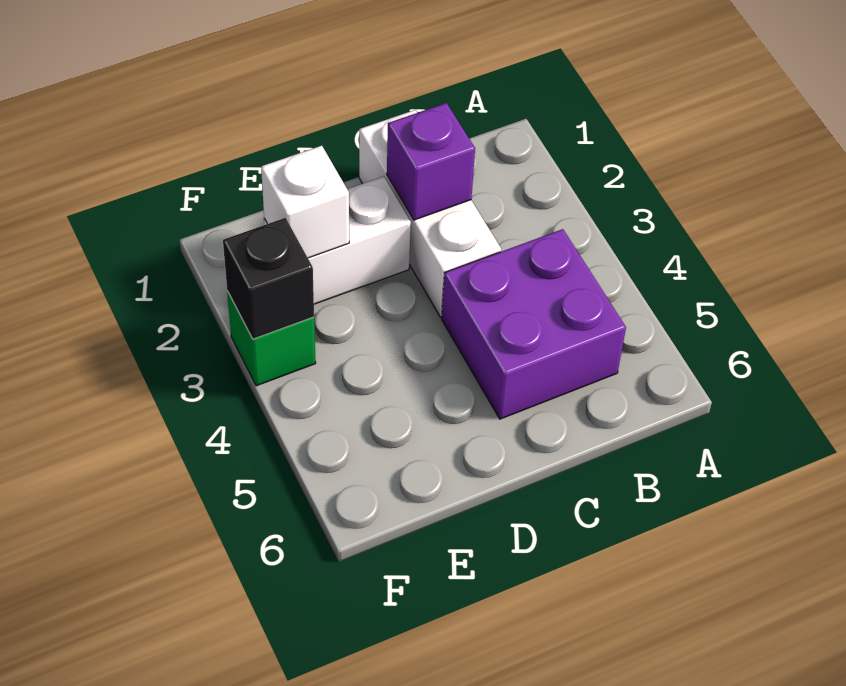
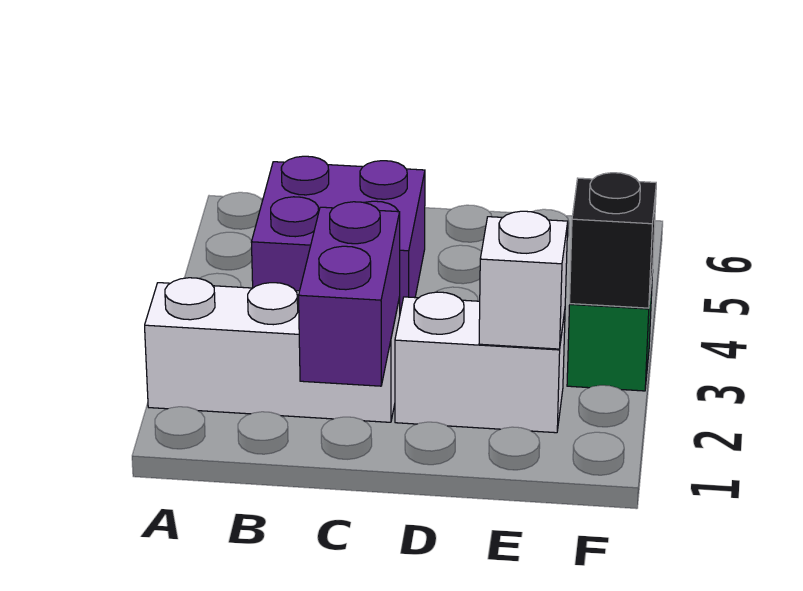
white brick C1:C3 level 1 -> white brick A2:C2 level 1
purple brick C2 level 2 -> purple brick C1:C2 level 2

